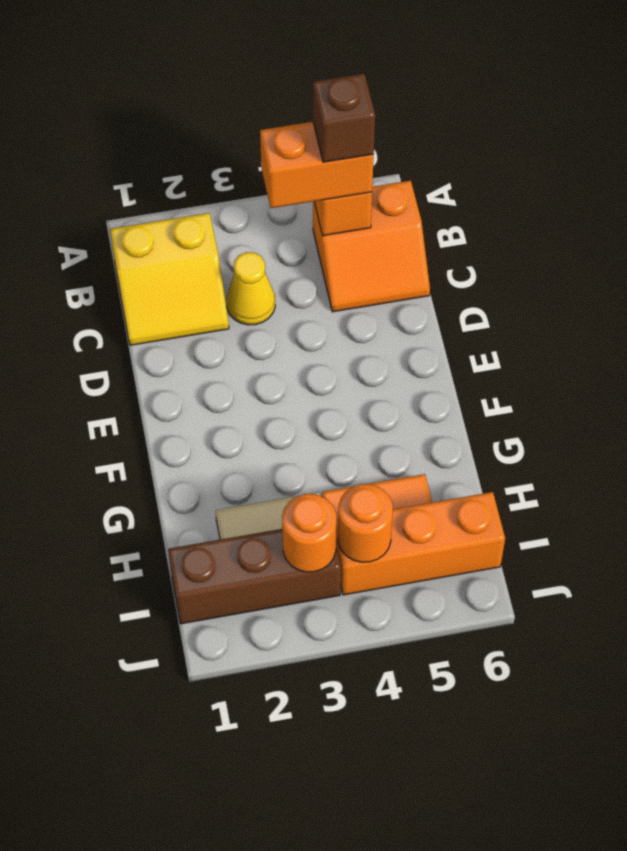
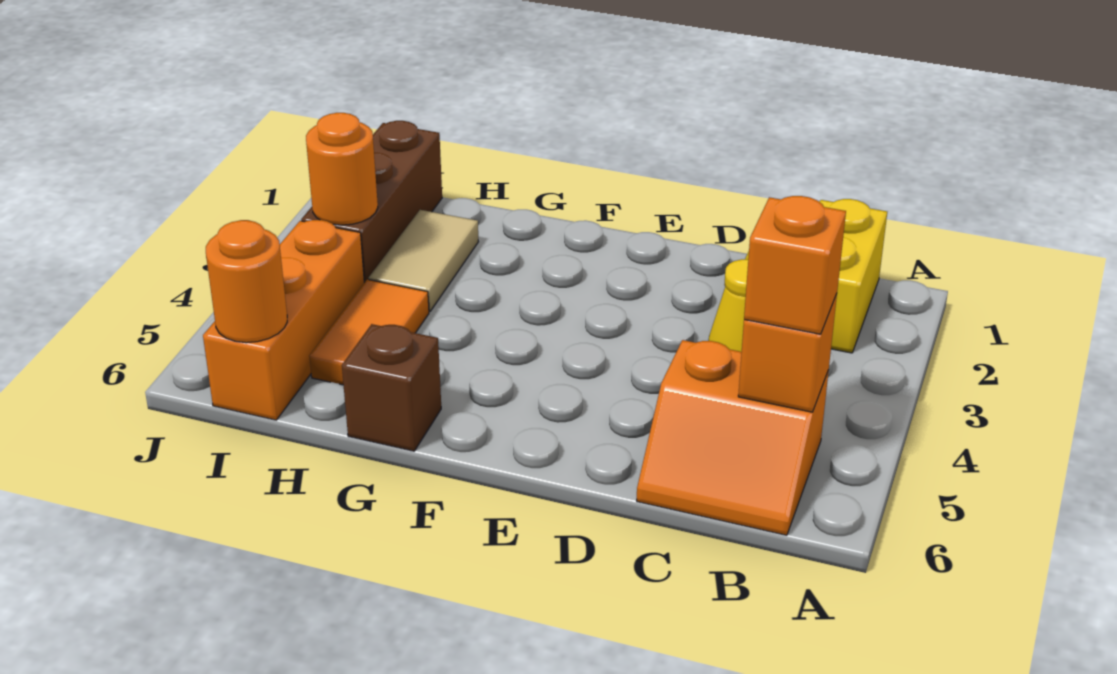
orange brick B4:B5 level 3 -> orange brick B5 level 3
orange slope B5:C6 level 1 top B -> orange slope B5:C6 level 1 top 5
brown brick B5 level 4 -> brown brick G6 level 1
orange round brick I4 level 2 -> orange round brick I6 level 2

